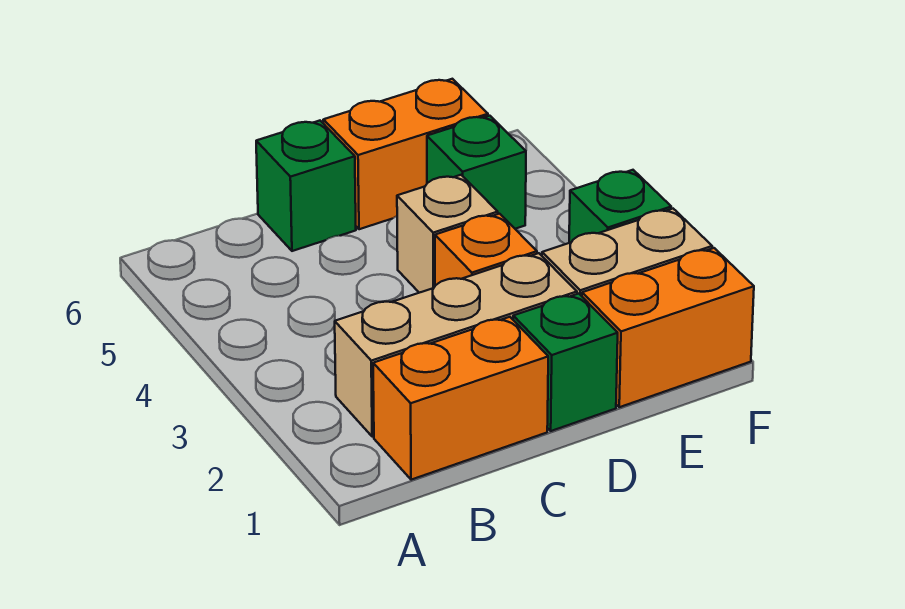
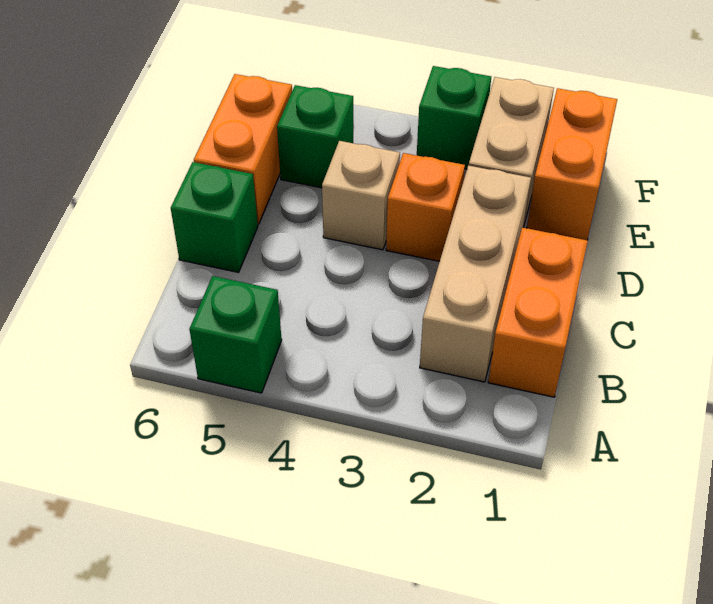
green brick D1 level 1 -> green brick A5 level 1

